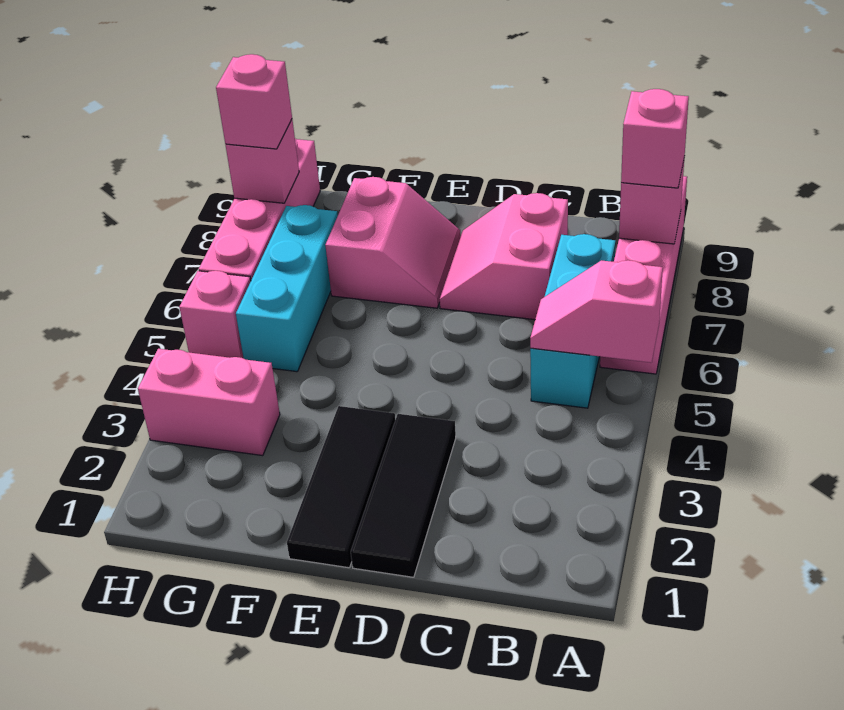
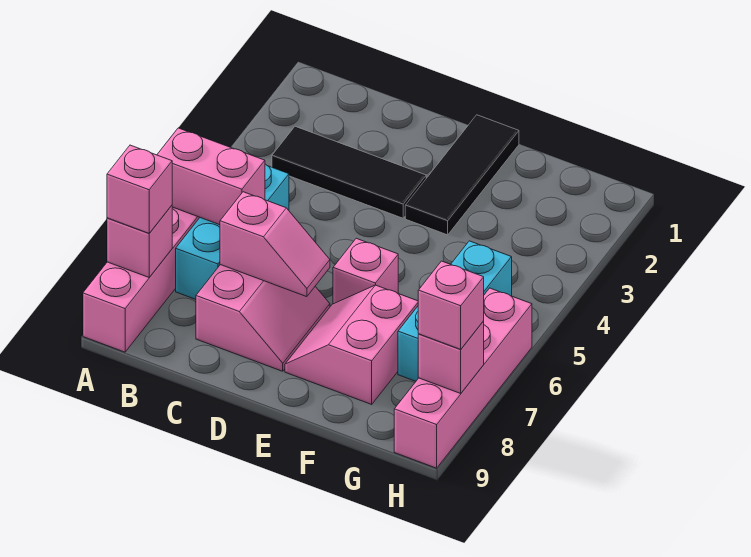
pink slope A5:B5 level 2 top A -> pink slope C7:D7 level 2 top C
black tile D1:D3 level 1 -> black tile B3:D3 level 1
pink brick G3:H3 level 1 -> pink brick A6:B6 level 2
pink brick H5 level 1 -> pink brick E6 level 1

